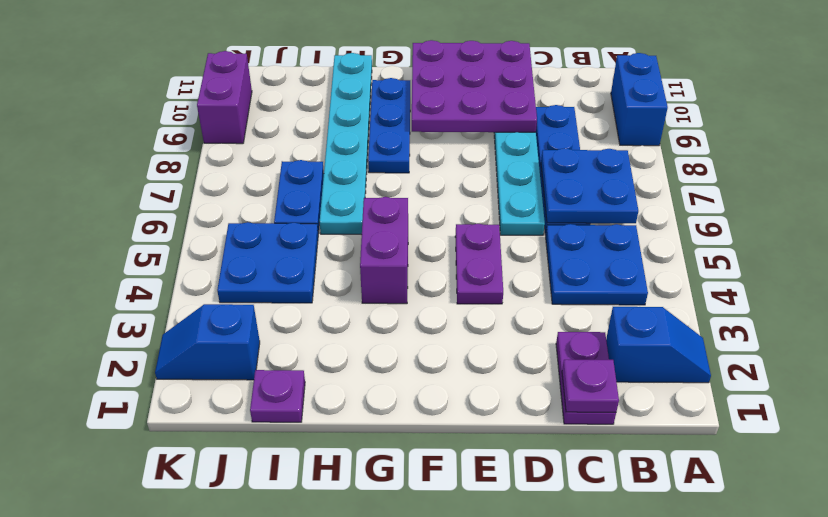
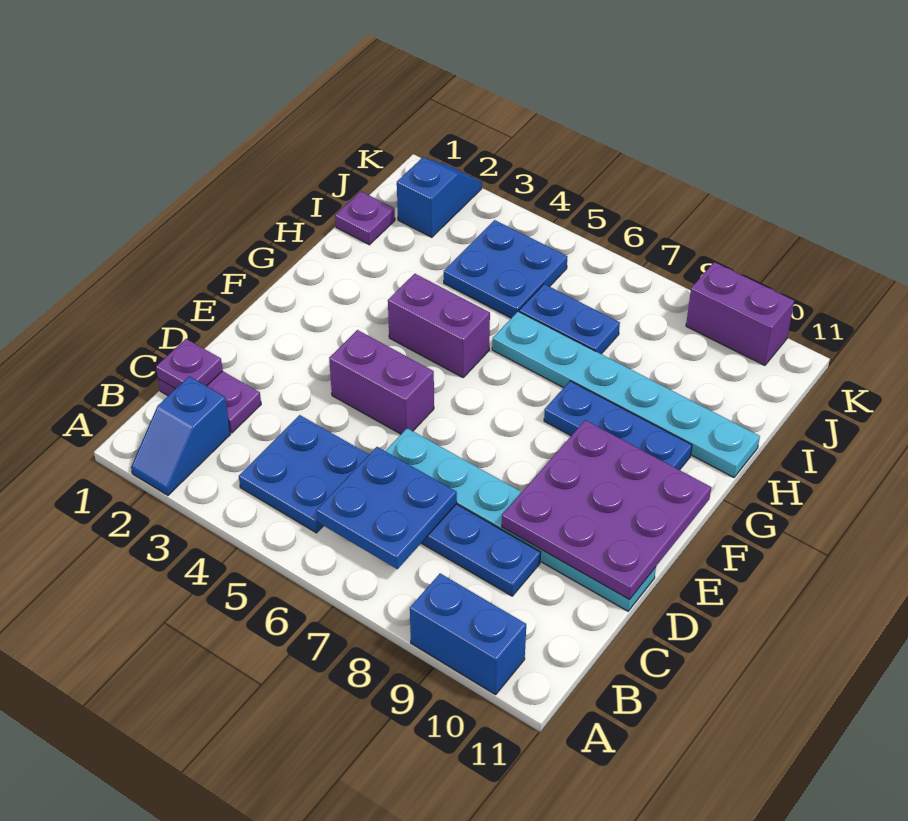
purple plate E4:E5 level 1 -> purple brick E4:E5 level 1

